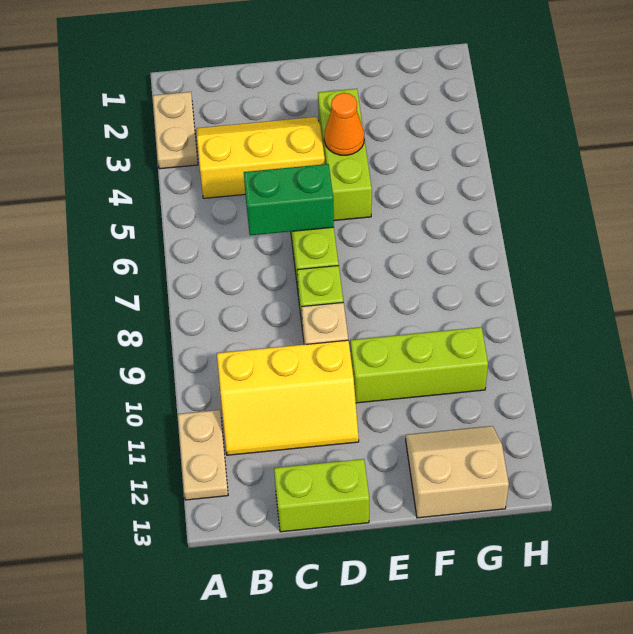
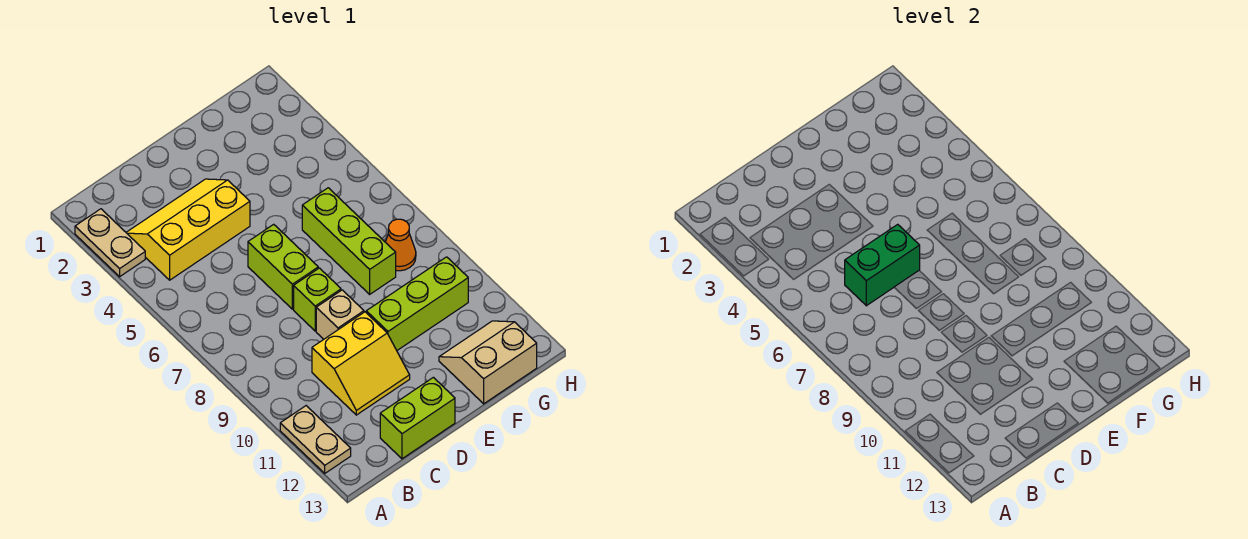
yellow slope B10:D11 level 1 top 10 -> yellow slope C10:D11 level 1 top 10
lime brick E3:E5 level 1 -> lime brick F6:F8 level 1
orange cone E4 level 2 -> orange cone G8 level 1

